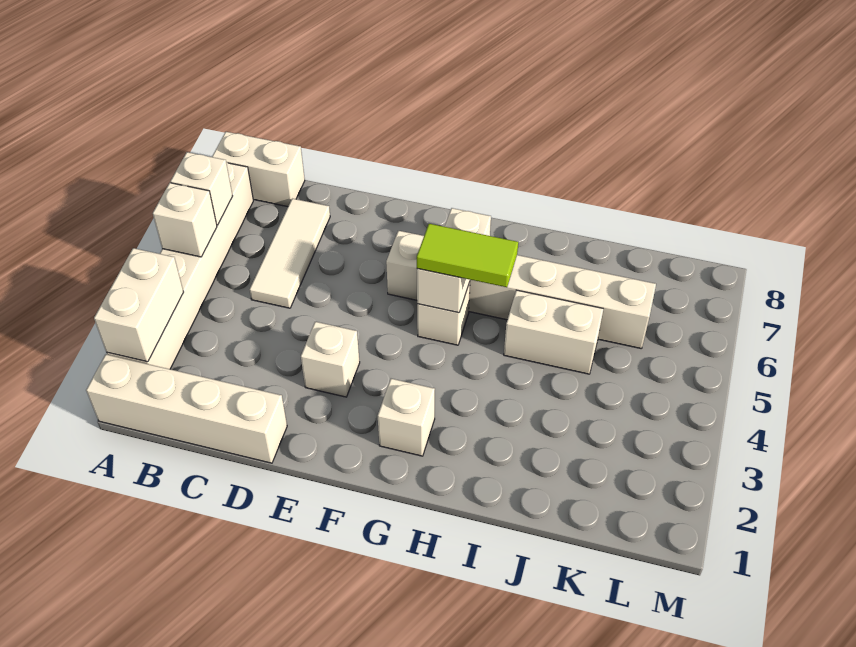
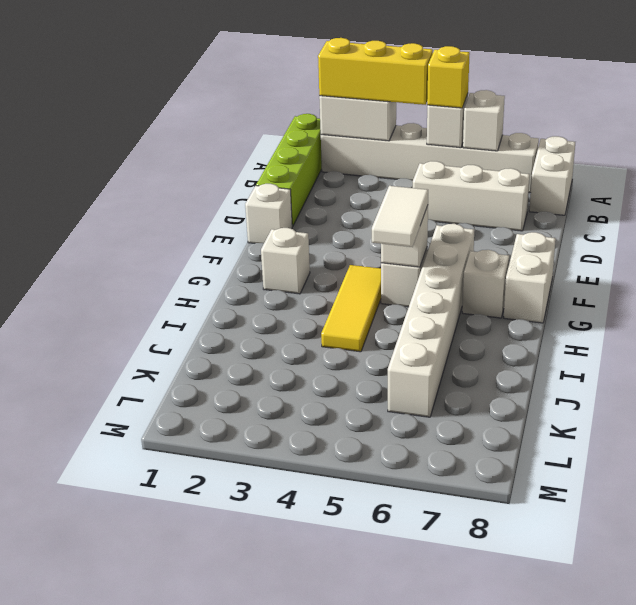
white brick A1:D1 level 1 -> lime brick A1:D1 level 1
none -> yellow brick A2:A4 level 3
none -> yellow brick A5 level 3
white tile C5:C7 level 1 -> white brick C5:C7 level 1
white brick E3 level 1 -> white brick E1 level 1
none -> yellow tile G4:I4 level 1
lime tile G5:H5 level 3 -> white tile G5:H5 level 3
white brick I5:J5 level 1 -> white brick F8:G8 level 1

